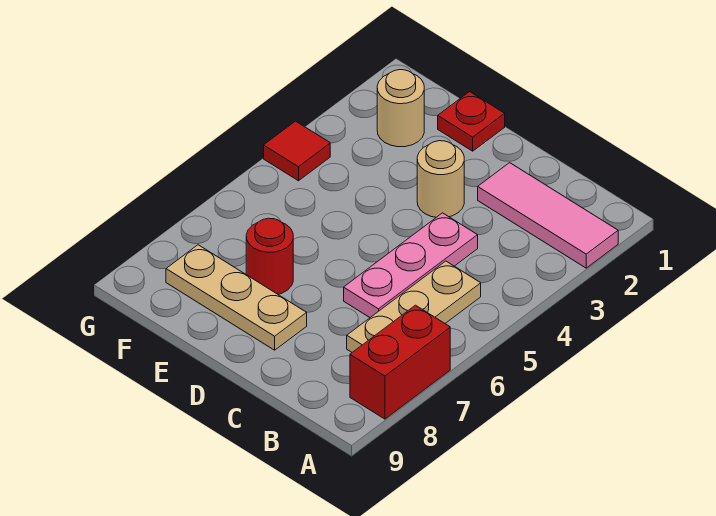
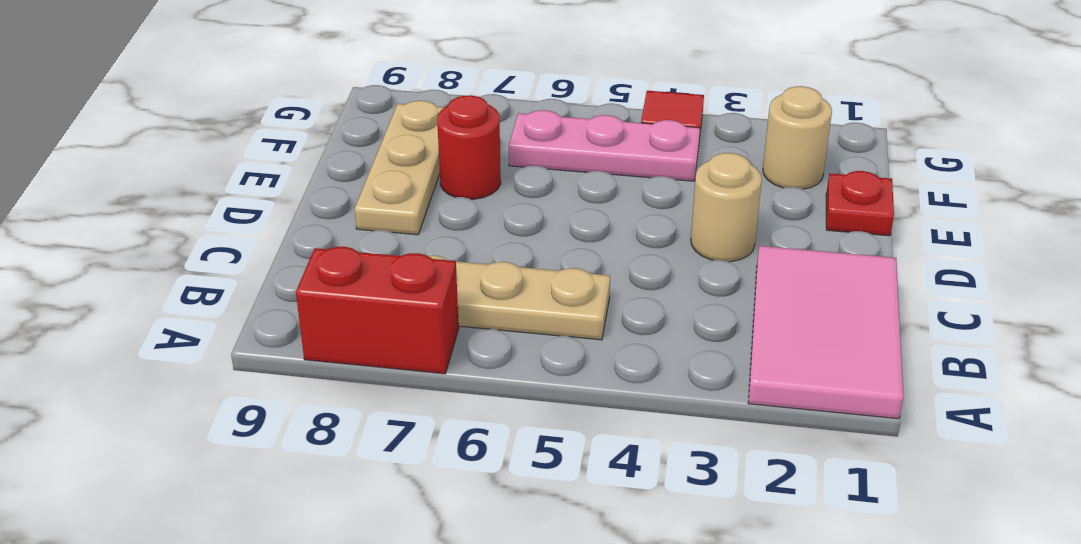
pink tile A2:C2 level 1 -> pink tile A1:C2 level 1
pink plate C4:C6 level 1 -> pink plate F4:F6 level 1

